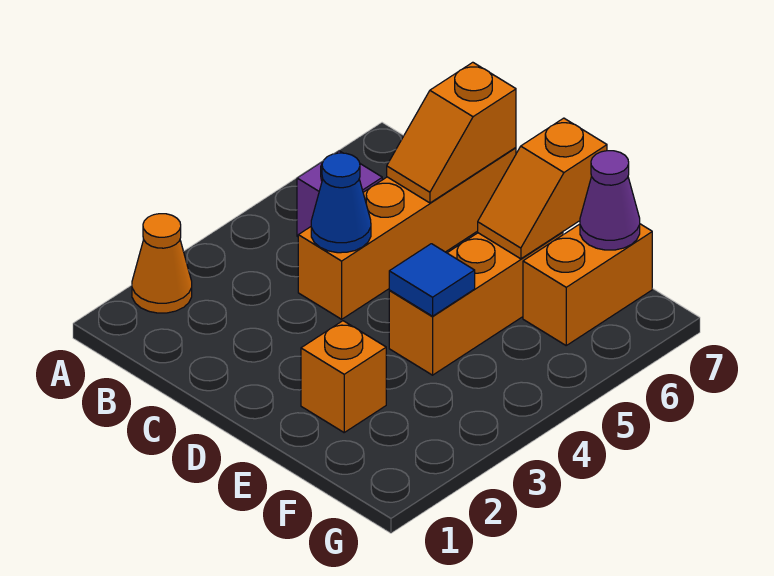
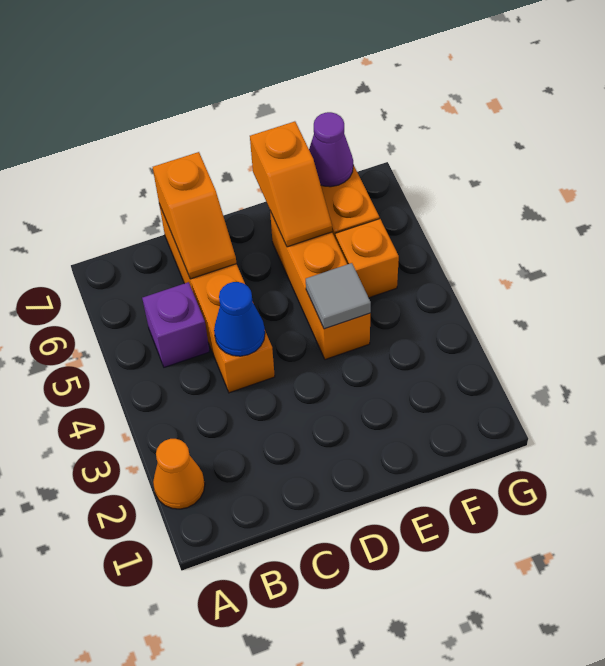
orange brick E2 level 1 -> orange brick F5 level 1
blue tile E4 level 2 -> grey tile E4 level 2

